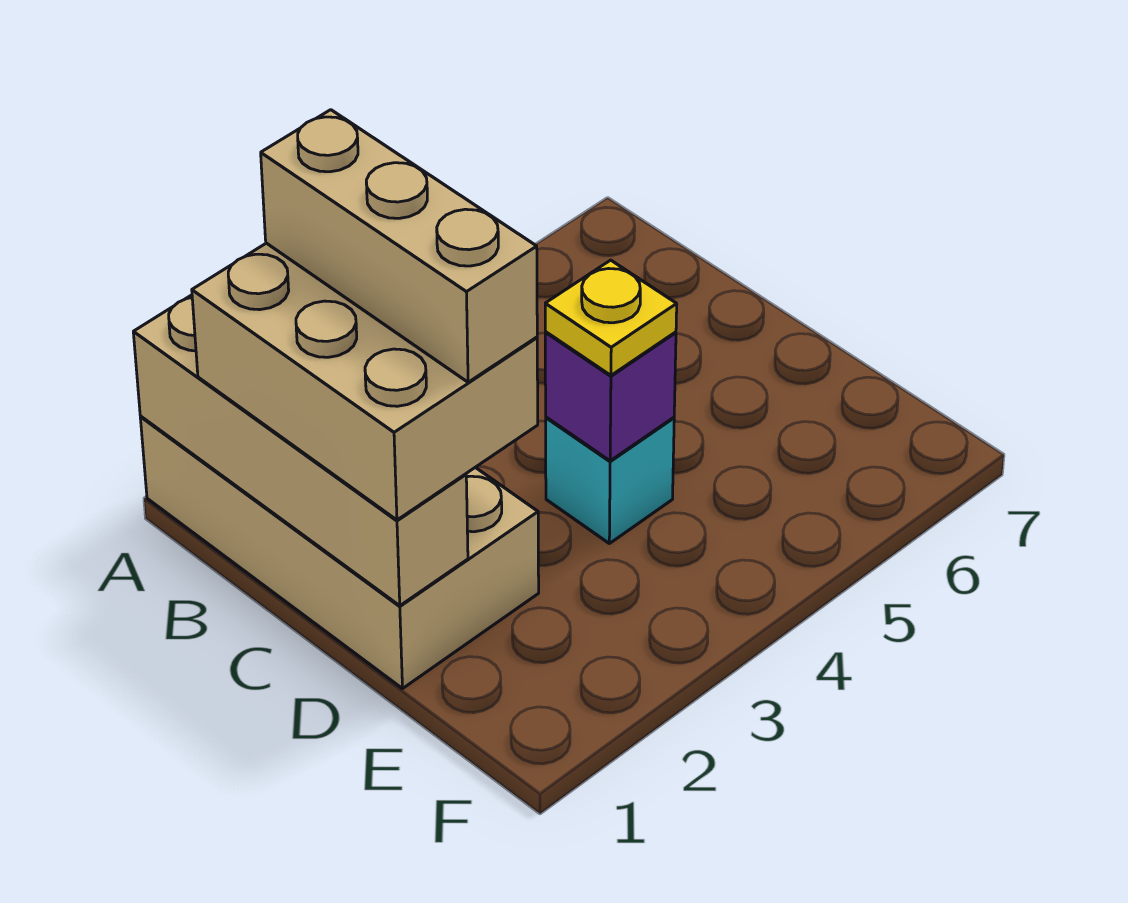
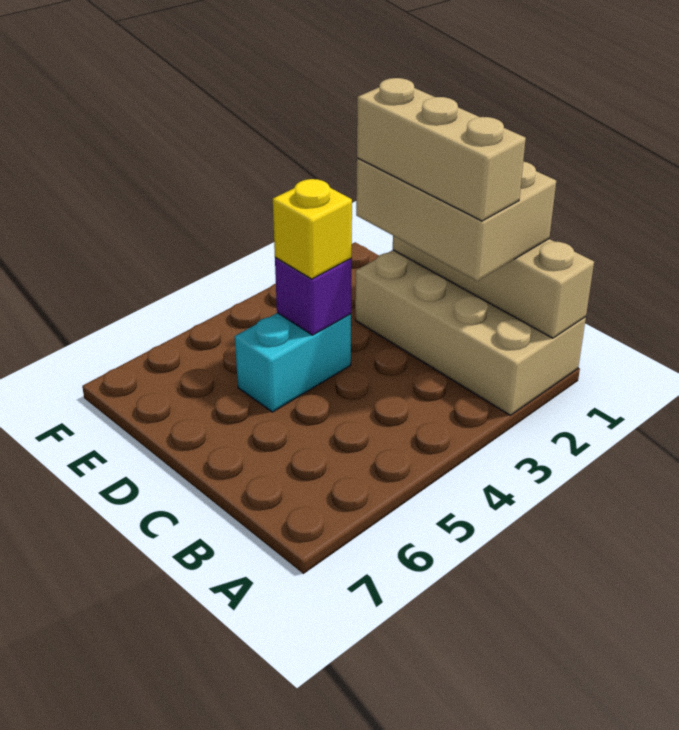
cyan brick D4 level 1 -> cyan brick D4:D5 level 1
yellow plate D4 level 3 -> yellow brick D4 level 3

